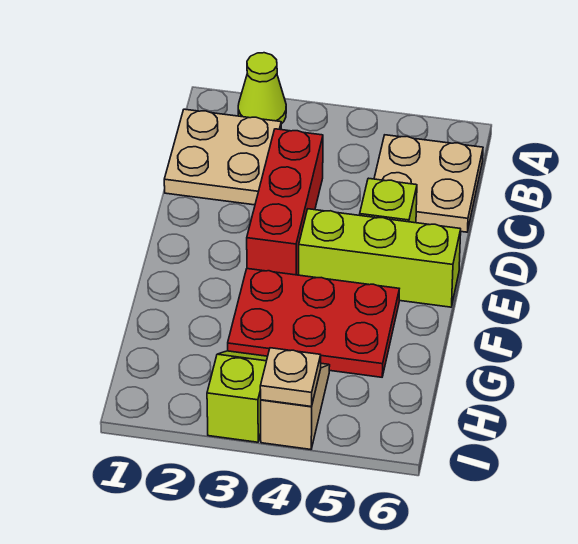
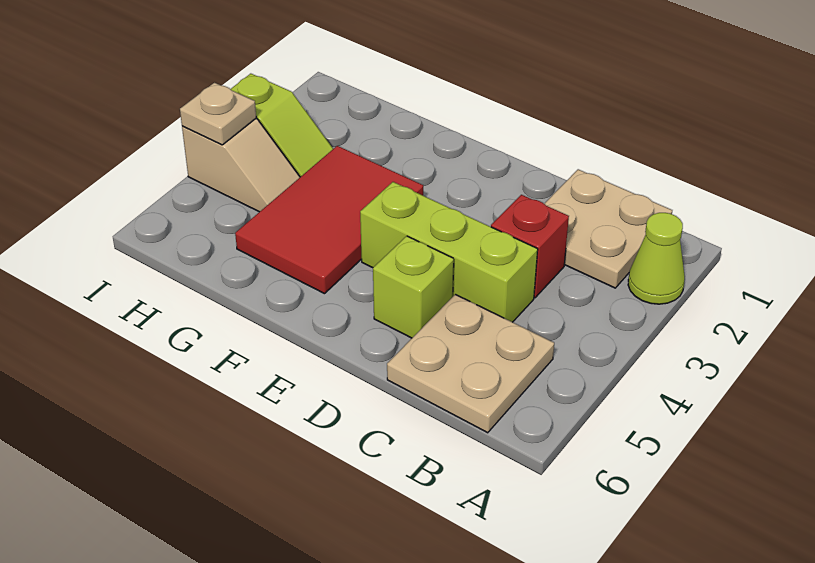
red brick C3:E3 level 1 -> red brick C3 level 1
lime brick E4:E6 level 1 -> lime brick C4:E4 level 1
red plate F3:G5 level 1 -> red tile F3:G5 level 1

